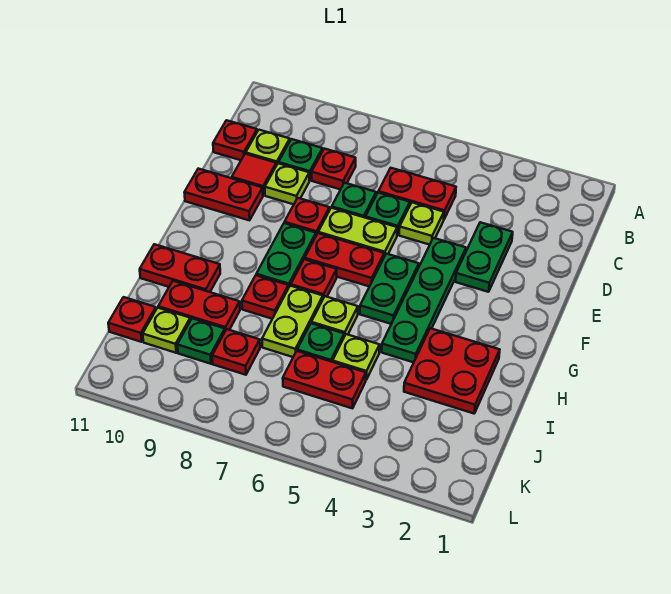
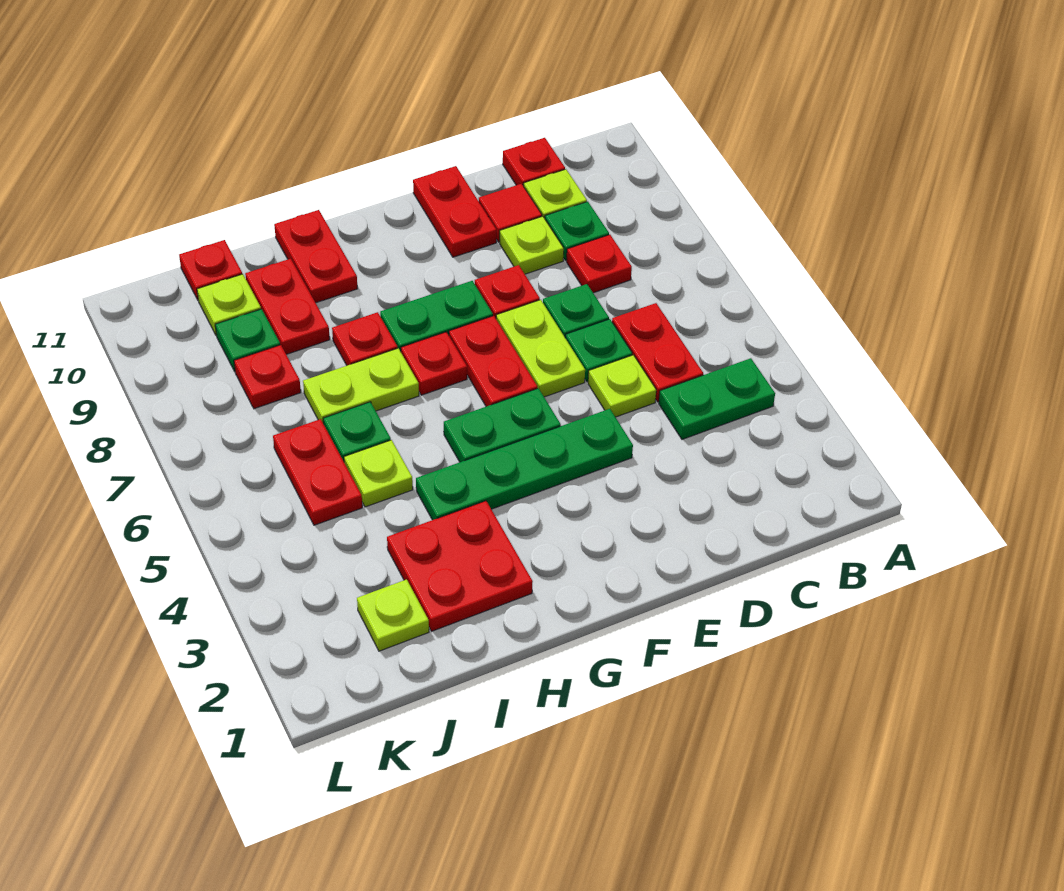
green plate D3:E3 level 1 -> green plate B4:C4 level 1
lime plate H6 level 1 -> lime plate J2 level 1

